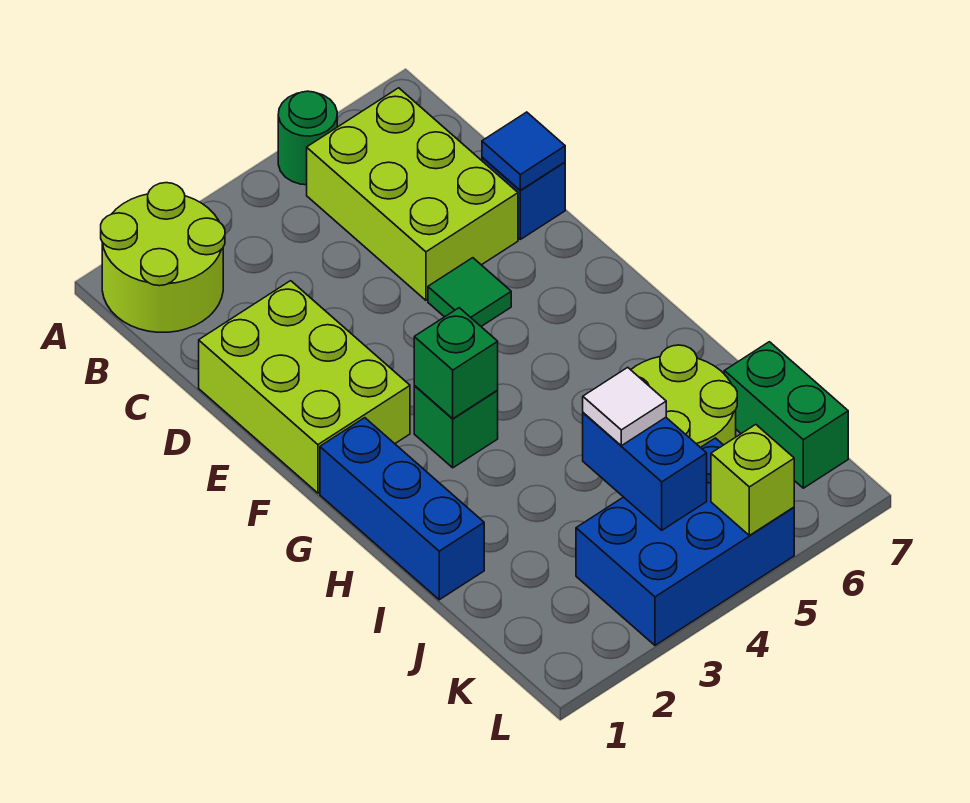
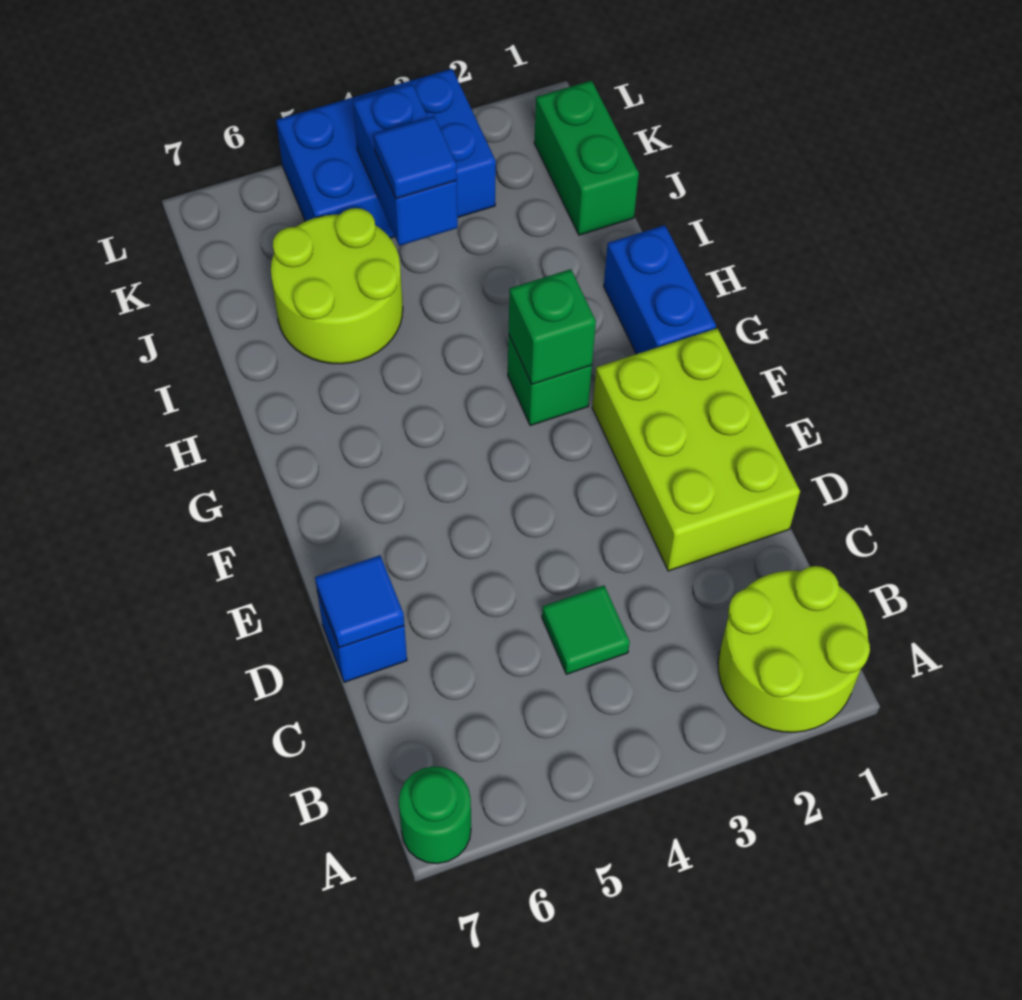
green round brick A5 level 1 -> green round brick A7 level 1
lime brick B5:D6 level 1 -> none
green tile E5 level 1 -> green tile C4 level 1
blue brick G1:I1 level 1 -> blue brick G1:H1 level 1
white tile J4 level 3 -> blue tile J4 level 3
green brick J7:K7 level 1 -> green brick J1:K1 level 1
lime brick L5 level 2 -> none

